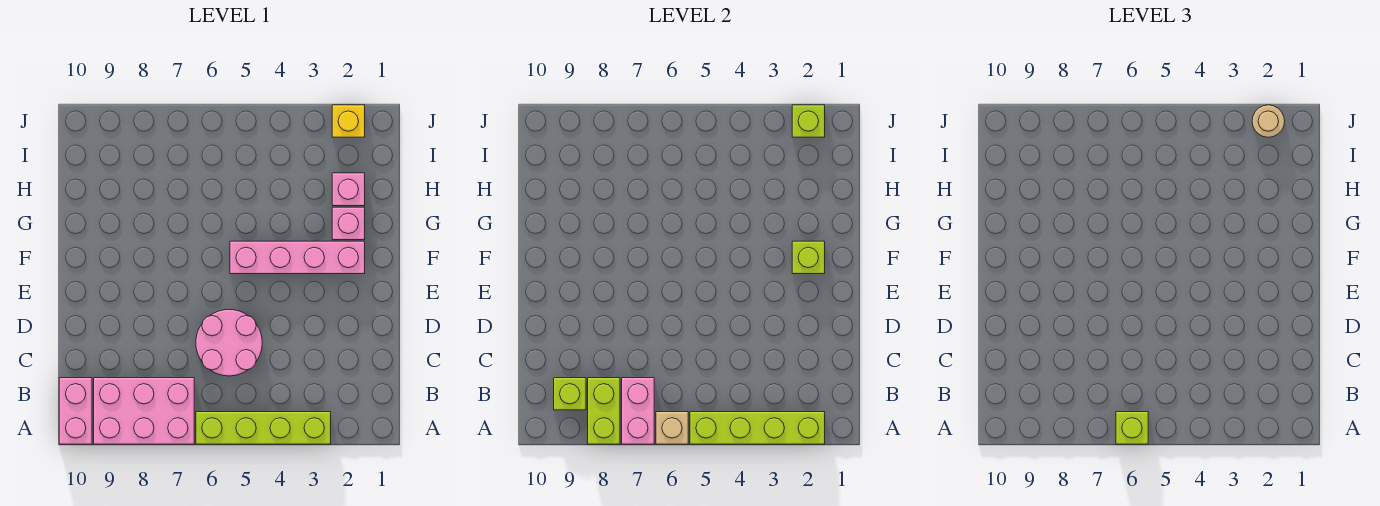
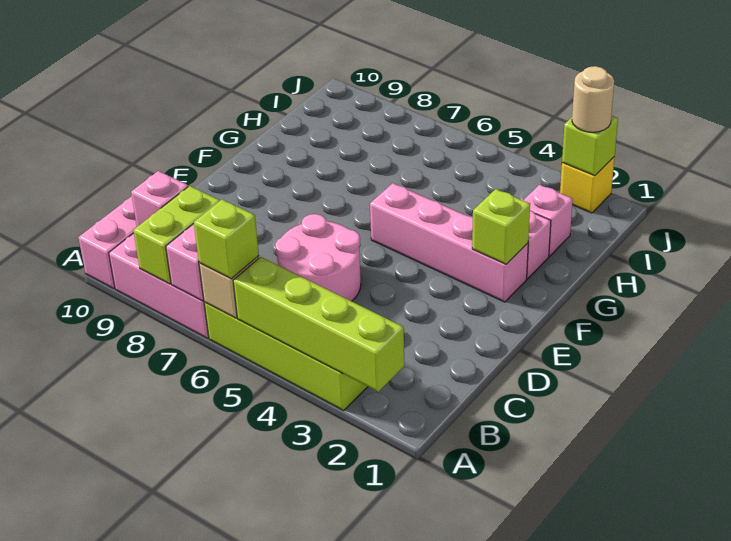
lime brick B9 level 2 -> pink brick B9 level 2

